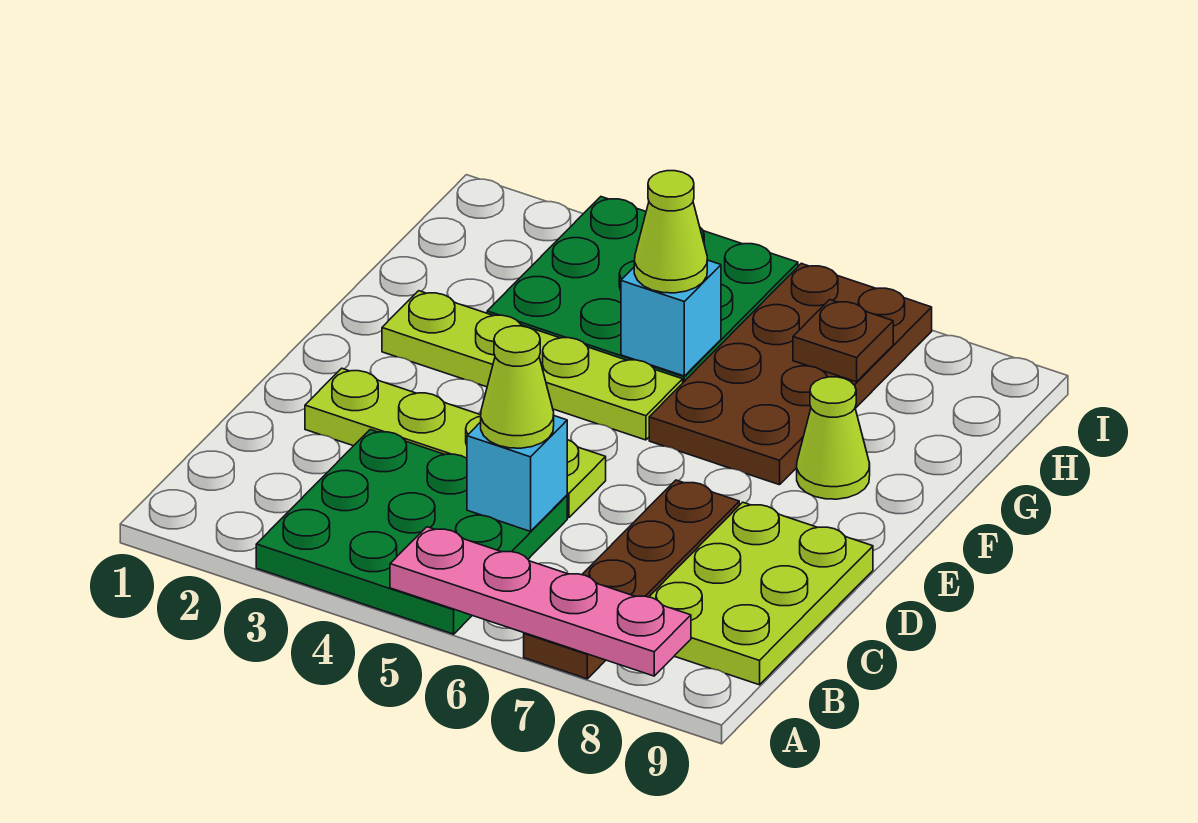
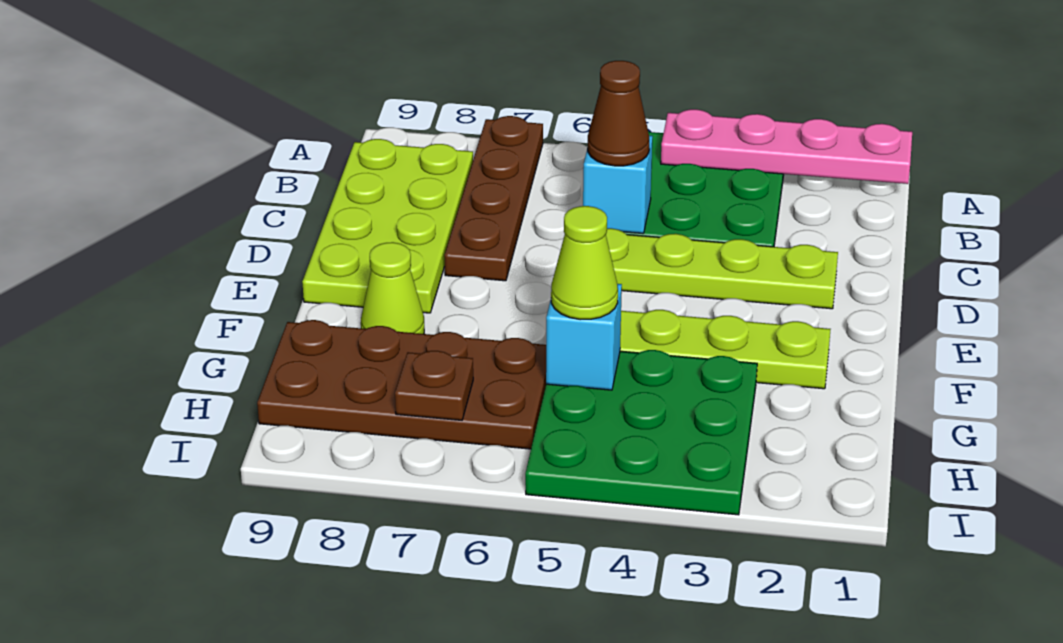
pink plate A5:A8 level 2 -> pink plate A1:A4 level 2
lime plate B8:D9 level 1 -> lime plate B8:E9 level 1
lime cone C5 level 3 -> brown cone C5 level 3
brown plate F6:I7 level 1 -> brown plate G6:H9 level 1

